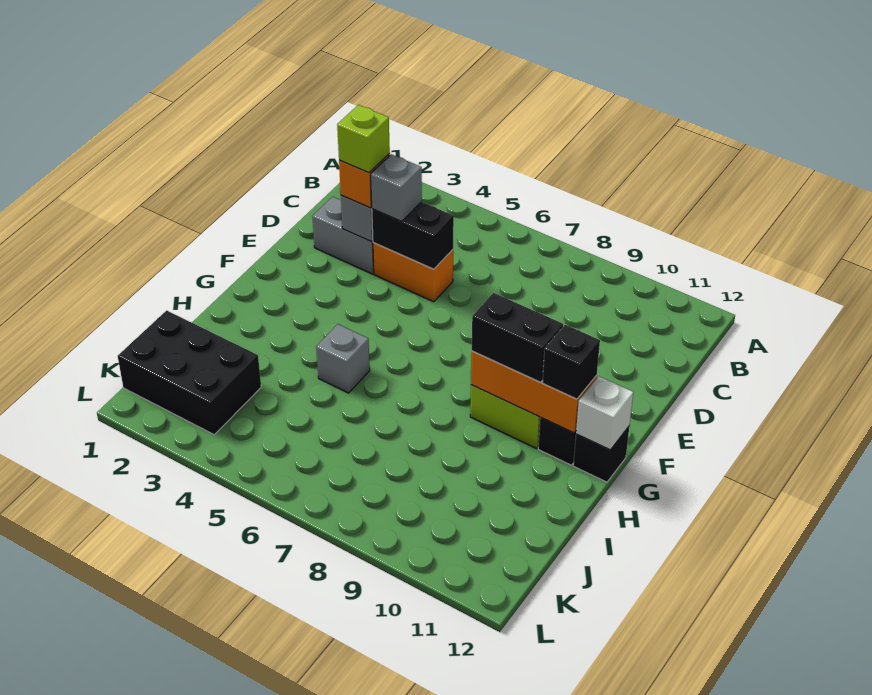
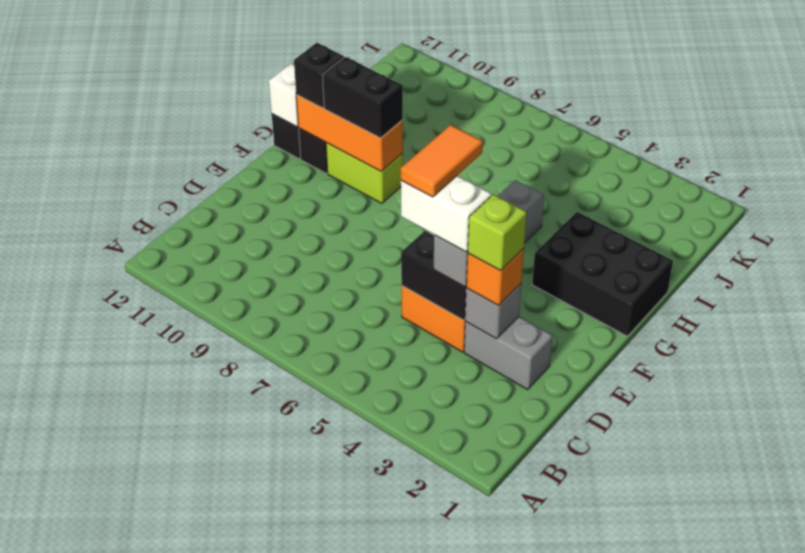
none -> white brick D4:D5 level 4
none -> orange tile D5:E5 level 5
black brick J1:K3 level 1 -> black brick G1:H3 level 1

